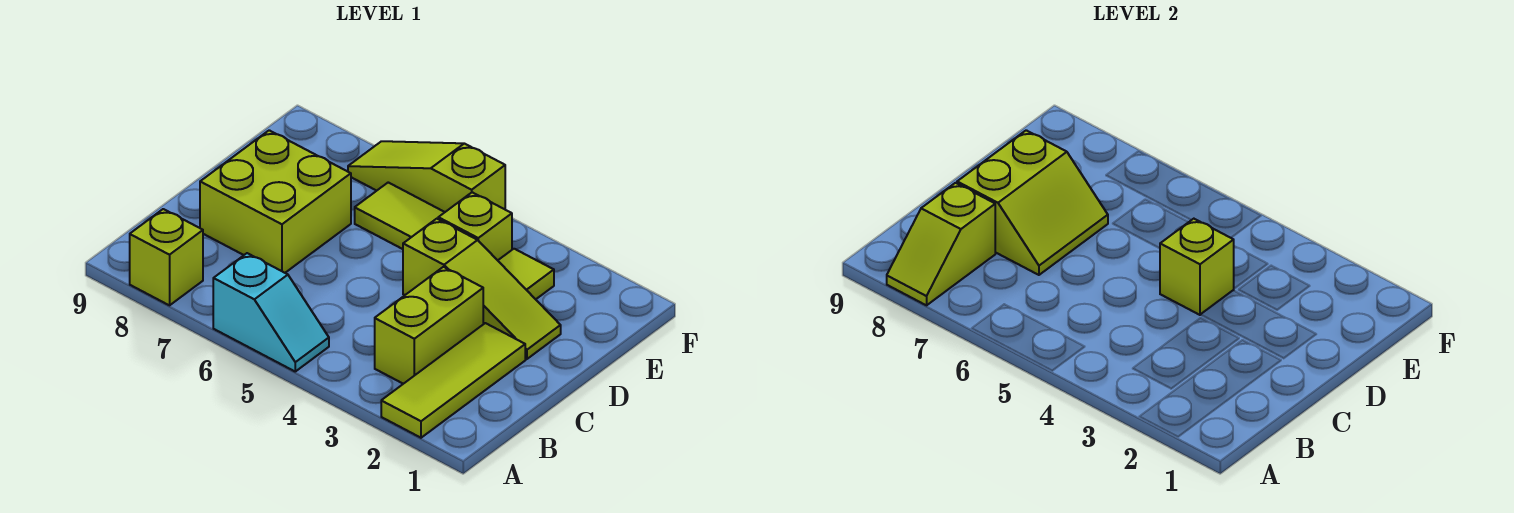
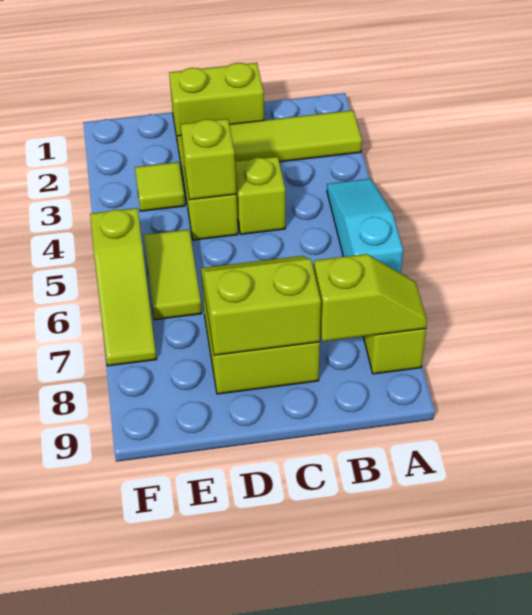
cyan slope A5:A6 level 1 top 6 -> cyan slope A4:A6 level 1 top 6
lime brick B3:C3 level 1 -> lime brick C1:D1 level 1
lime brick E4 level 1 -> lime brick C4 level 1

